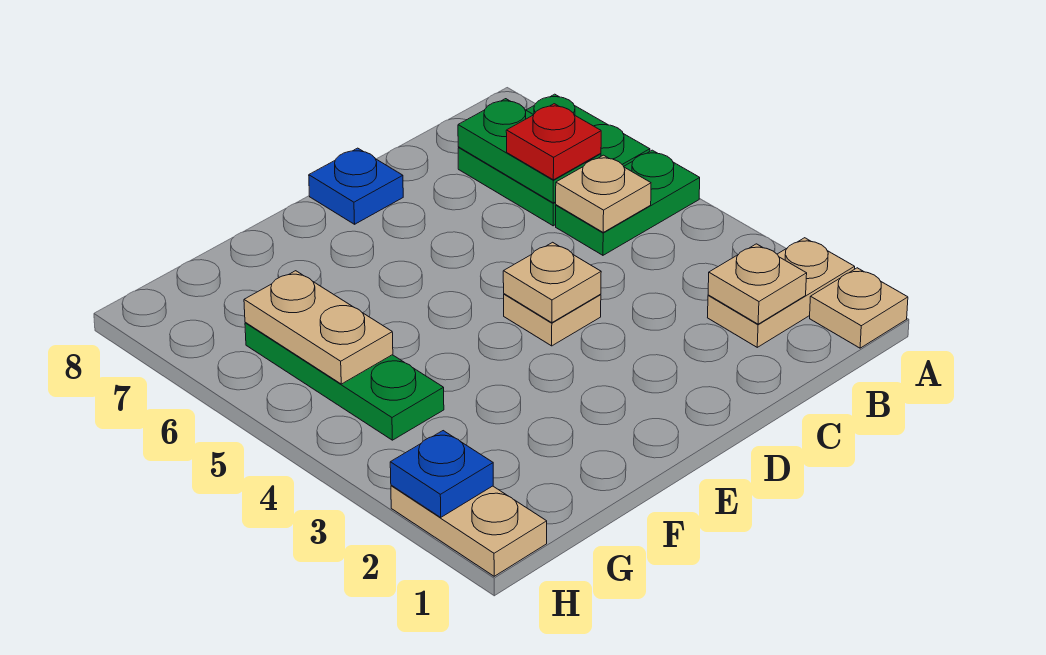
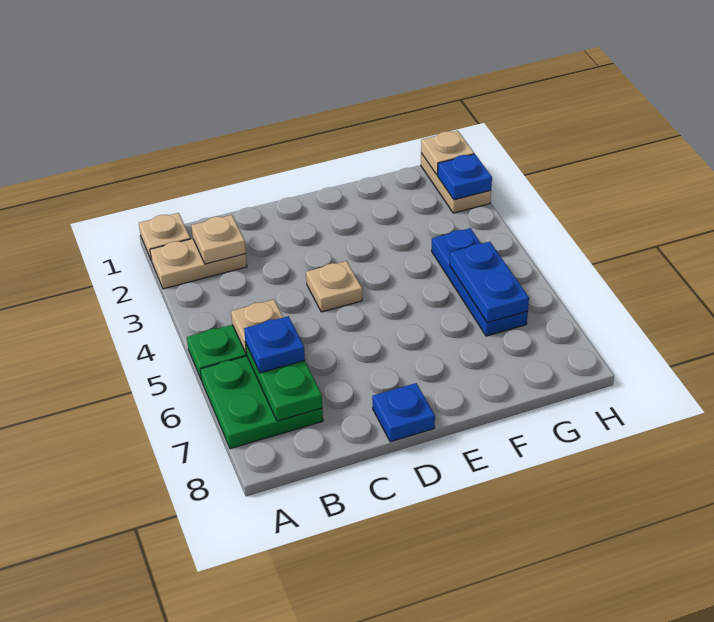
red plate B6 level 3 -> blue plate B6 level 3
tan plate D4 level 2 -> tan plate H1 level 2
green plate G4:G6 level 1 -> blue plate G4:G6 level 1
tan plate G5:G6 level 2 -> blue plate G5:G6 level 2

